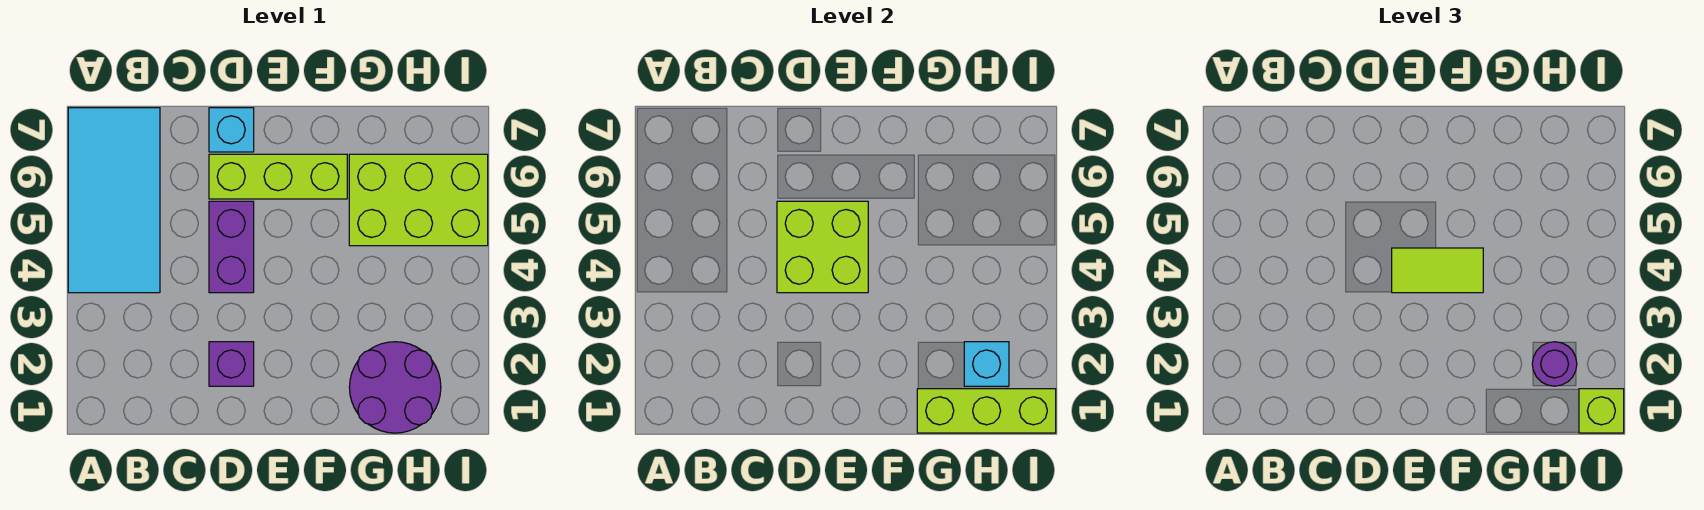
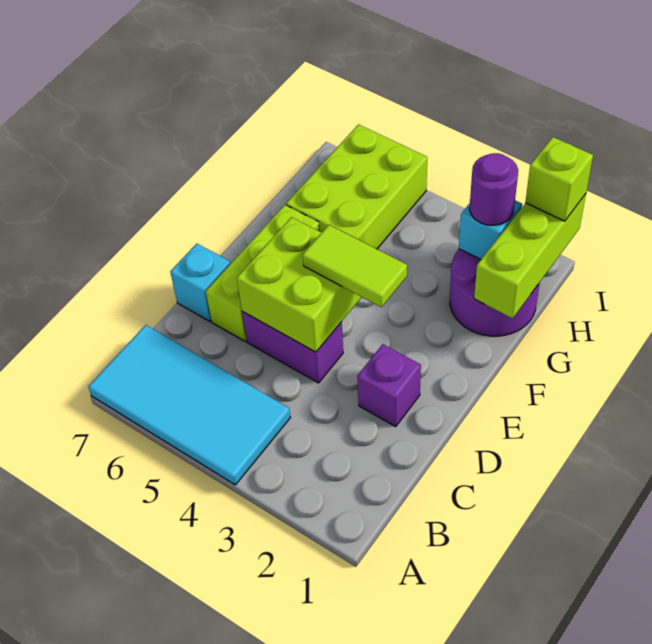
lime tile E4:F4 level 3 -> lime tile E3:E4 level 3

